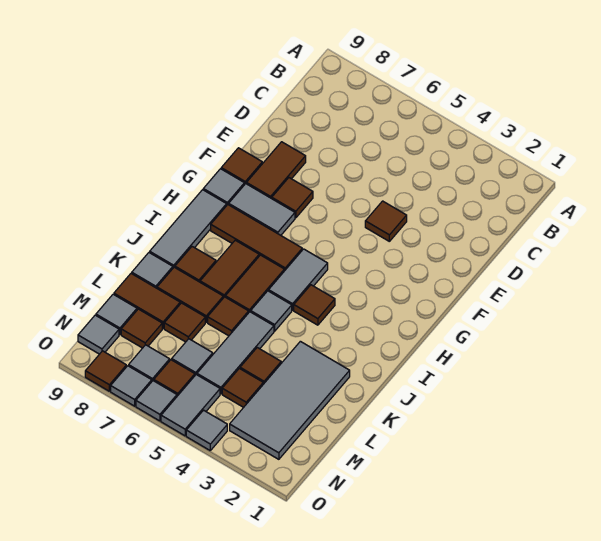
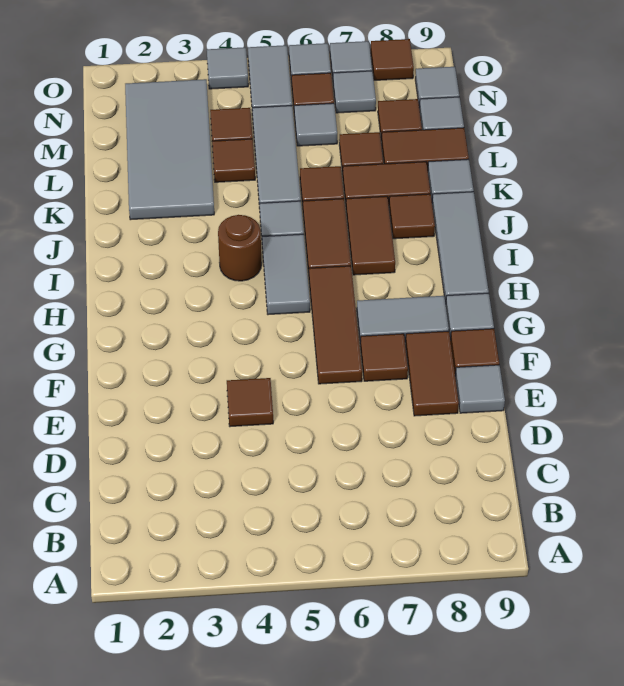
none -> grey tile E9 level 1
brown tile H6:H8 level 1 -> brown tile F6:H6 level 1
brown tile I4 level 1 -> brown round brick I4 level 1

